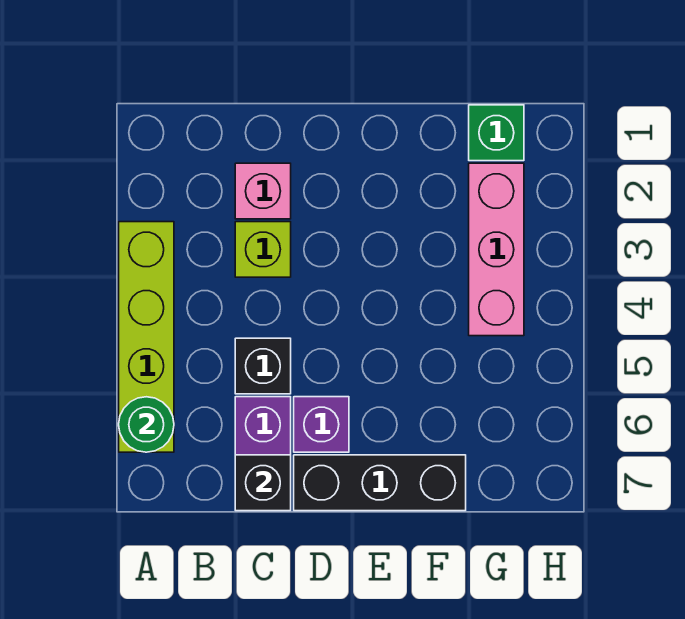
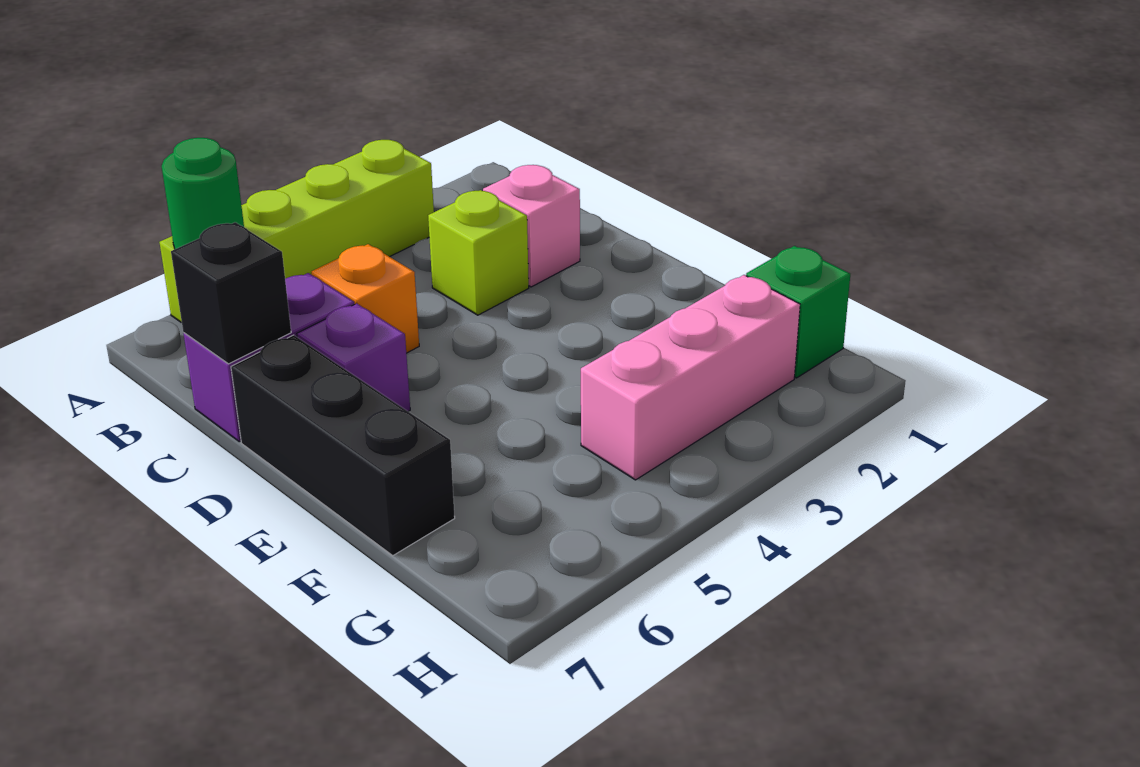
black brick C5 level 1 -> orange brick C5 level 1

